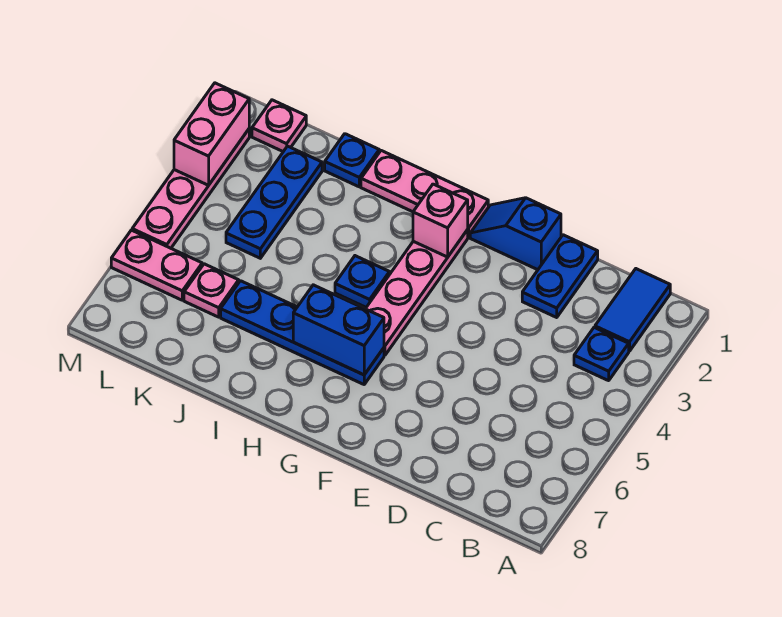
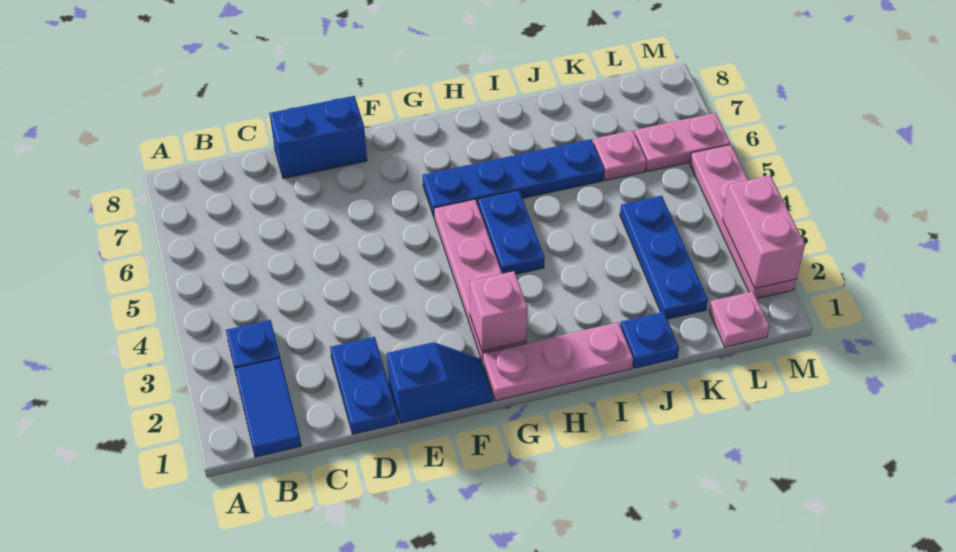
blue brick G6:H6 level 2 -> blue brick D8:E8 level 1
blue plate H4 level 1 -> blue plate H4:H5 level 1

